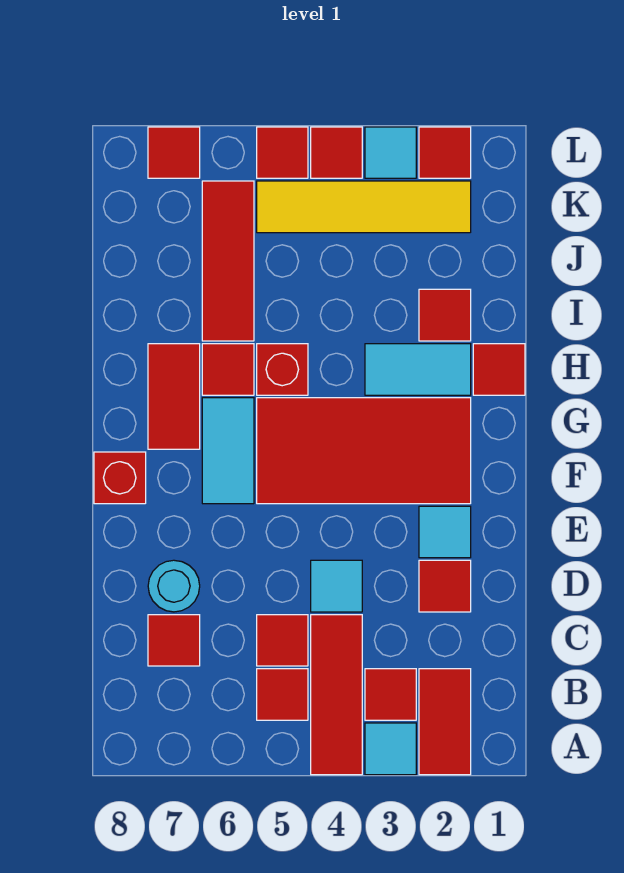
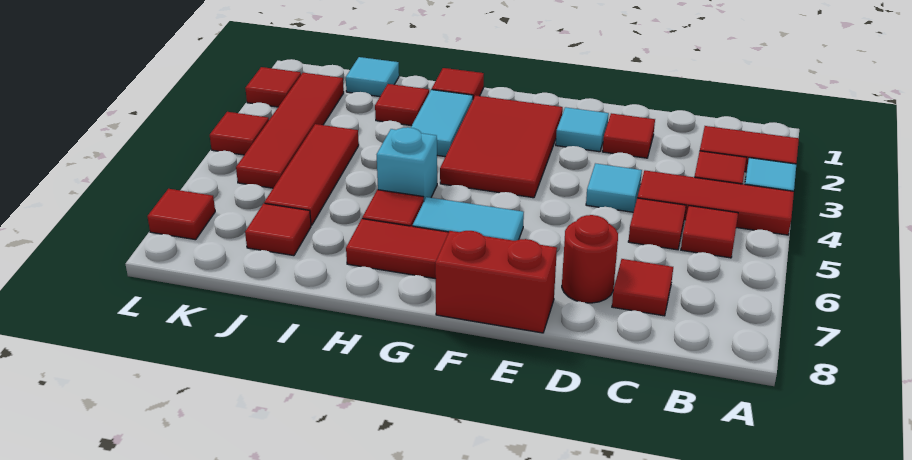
cyan round brick D7 level 1 -> red round brick D7 level 1
red tile F2:G5 level 1 -> red tile F2:G4 level 1
red brick F8 level 1 -> red brick E8:F8 level 1
red brick H5 level 1 -> cyan brick H5 level 1
red tile I6:K6 level 1 -> red tile J4:J6 level 1
yellow tile K2:K5 level 1 -> red tile K2:K5 level 1
cyan tile L3 level 1 -> cyan tile J1 level 1
red tile L5 level 1 -> red tile J7 level 1

